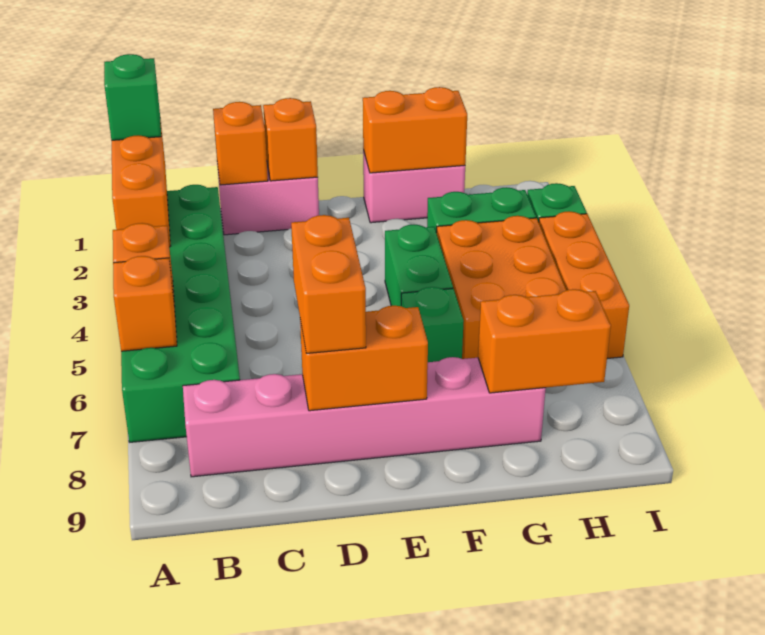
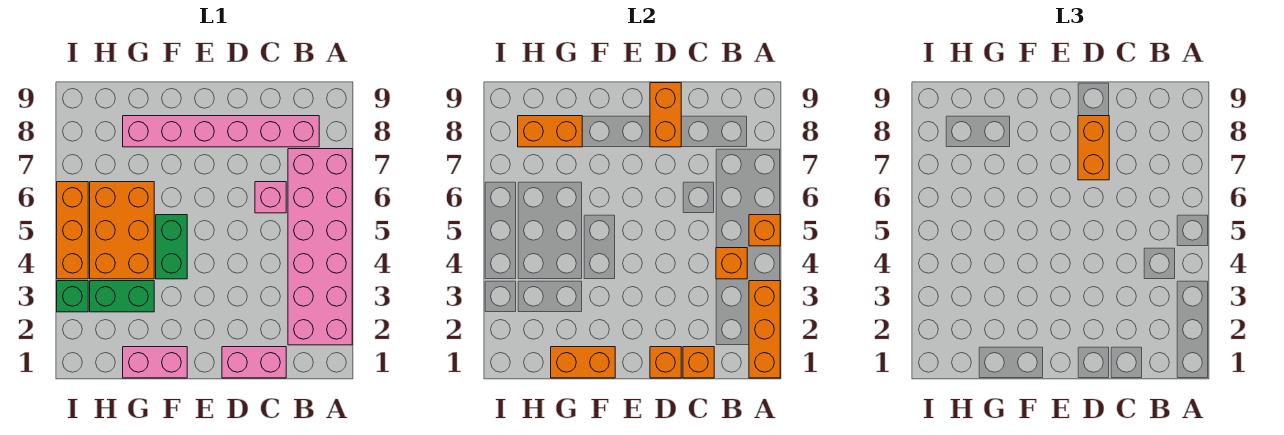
green brick A1 level 3 -> none
green brick A2:B7 level 1 -> pink brick A2:B7 level 1
orange brick A6 level 2 -> orange brick B4 level 2
none -> pink brick C6 level 1
orange brick D8:E8 level 2 -> orange brick D8:D9 level 2
green brick F6 level 1 -> none

